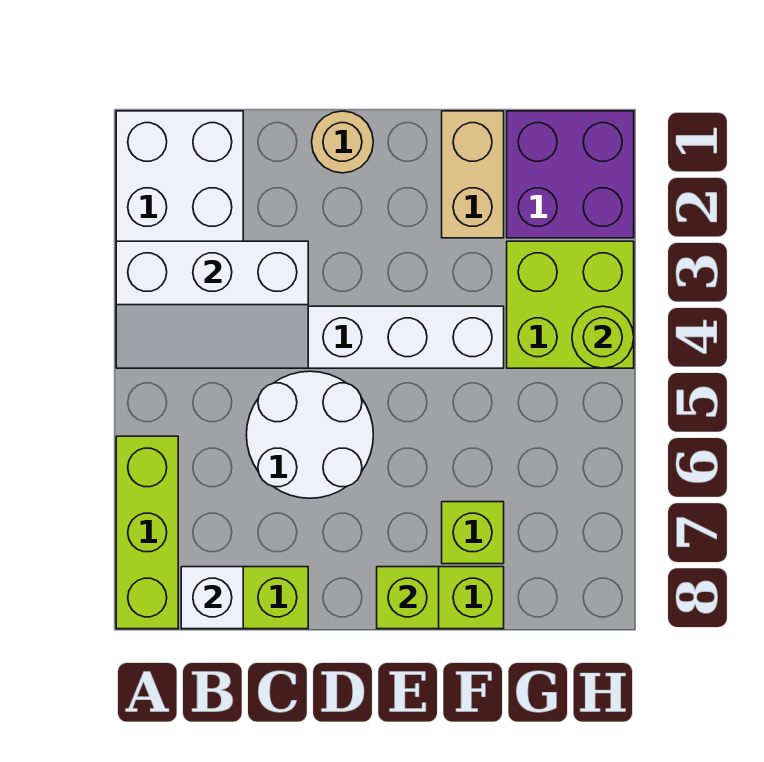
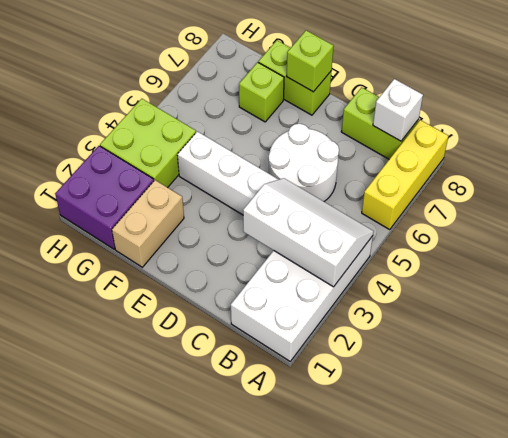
lime brick A6:A8 level 1 -> yellow brick A6:A8 level 1
tan round brick D1 level 1 -> none
lime round brick H4 level 2 -> none

